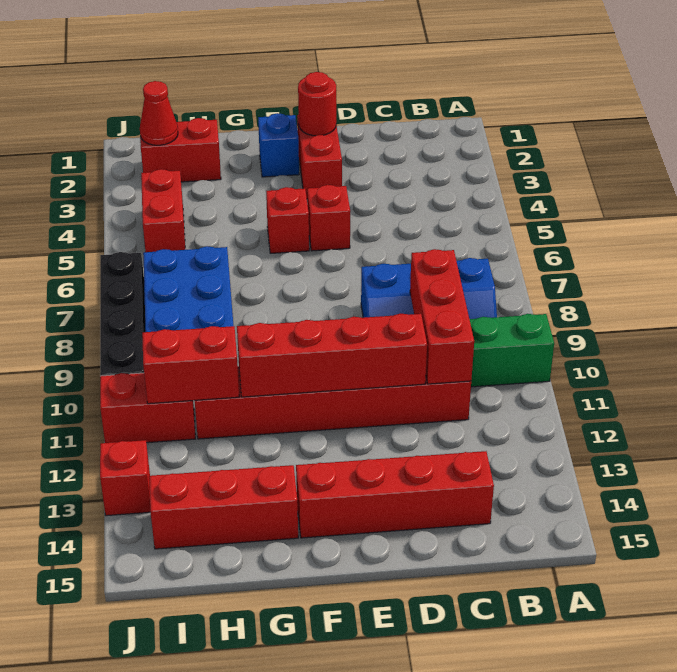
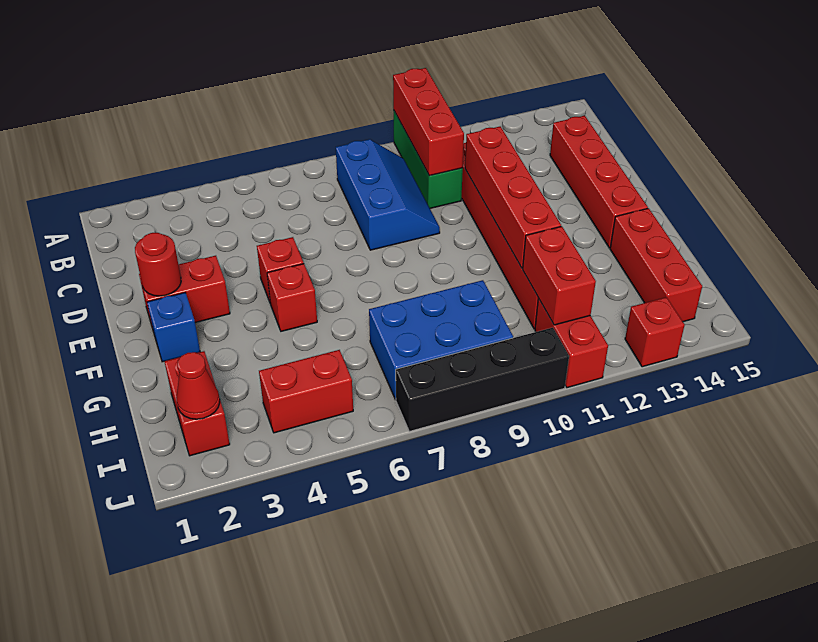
red brick C9:C11 level 2 -> red brick A10:C10 level 2

